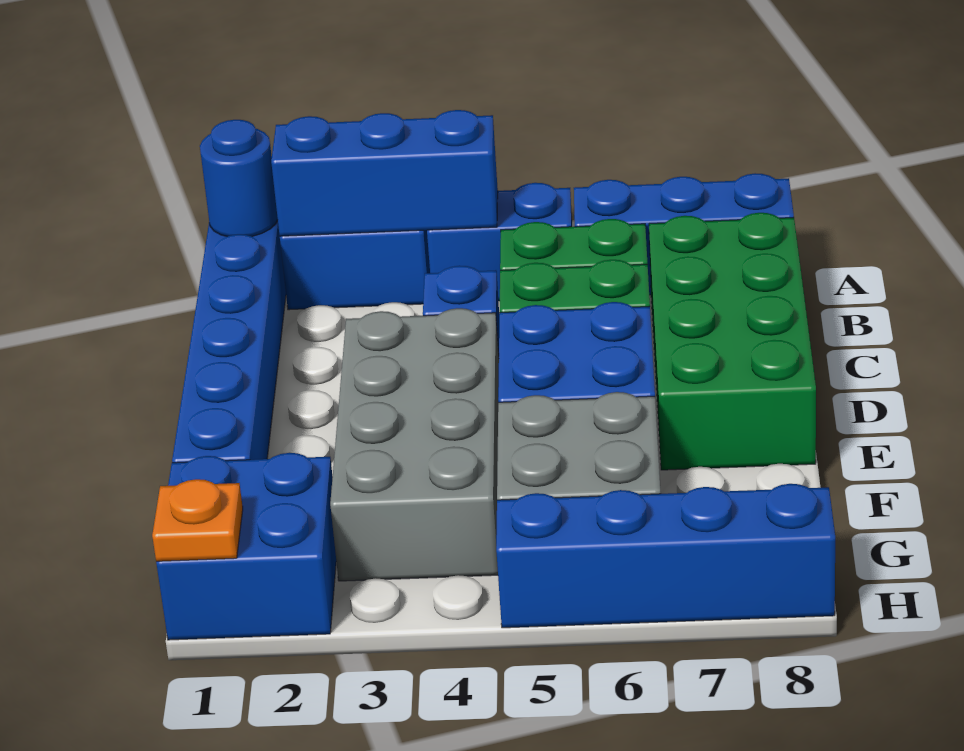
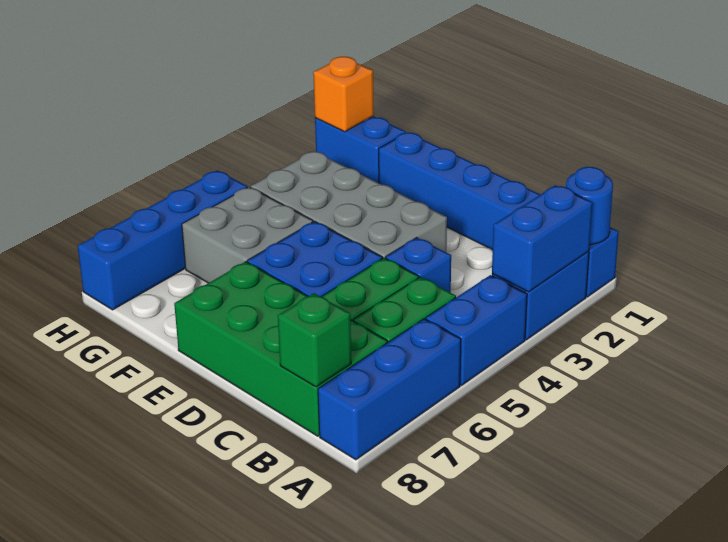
blue brick A2:A4 level 2 -> blue brick A2:A3 level 2
none -> green brick B8 level 2
blue brick G1:H2 level 1 -> blue brick G1:H1 level 1
orange plate H1 level 2 -> orange brick H1 level 2

